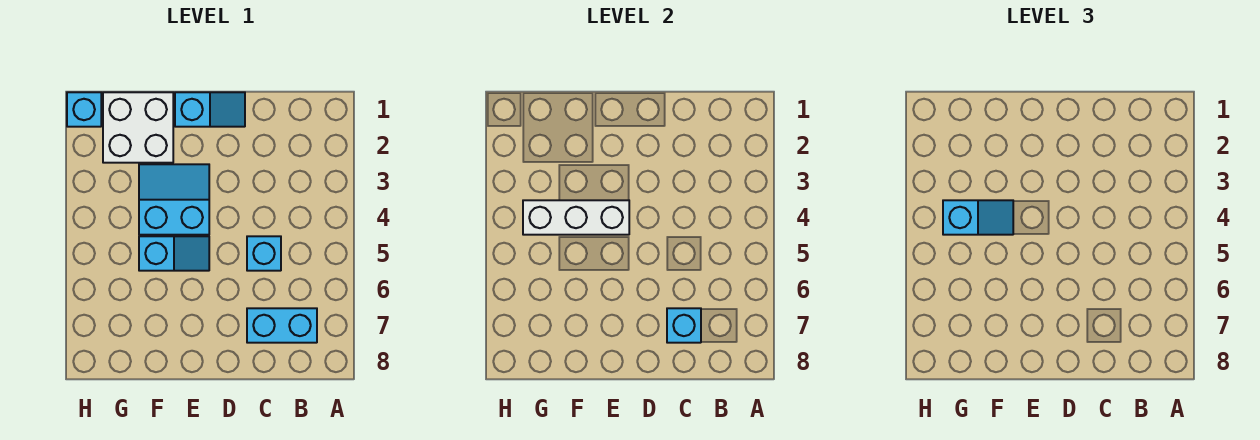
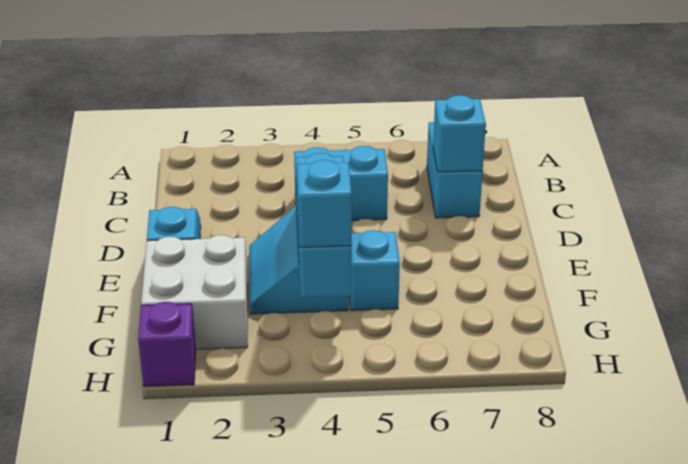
cyan brick C5 level 1 -> cyan brick C4:C5 level 1
white brick E4:G4 level 2 -> cyan brick E4:G4 level 2
cyan brick H1 level 1 -> purple brick H1 level 1

